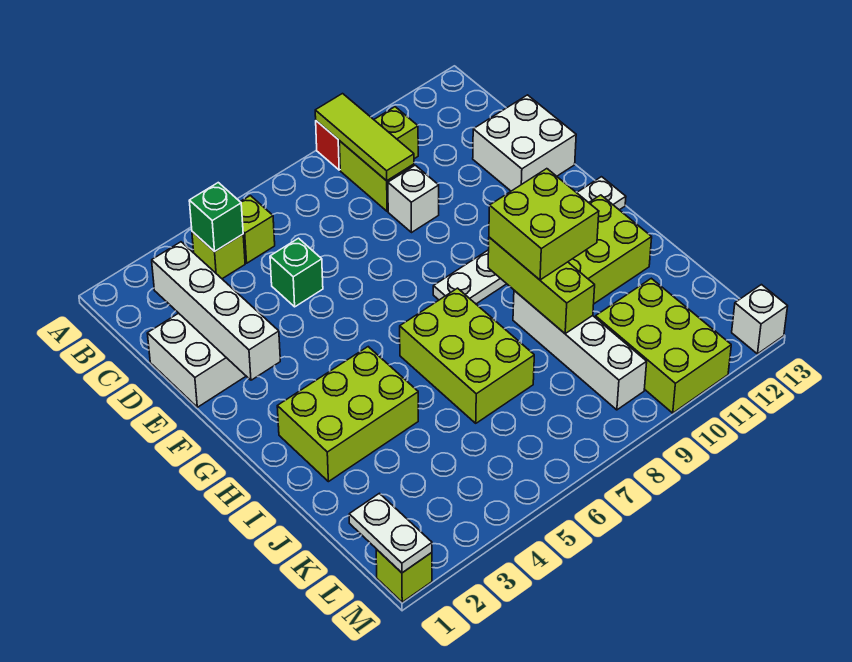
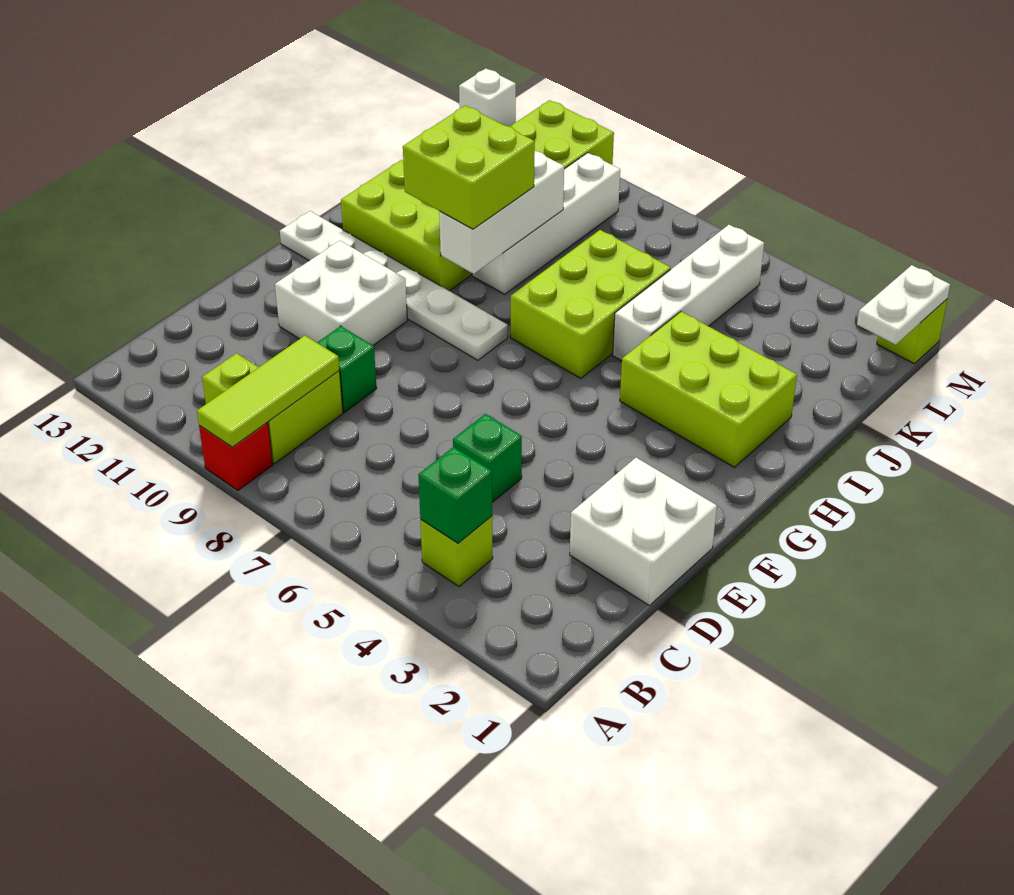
lime brick B5 level 1 -> none
white brick C2:F2 level 2 -> white brick I5:L5 level 1
white brick D9 level 1 -> green brick D9 level 1
white brick D12:E13 level 1 -> white brick E10:F11 level 1
lime brick H9:J9 level 2 -> white brick H9:J9 level 2

